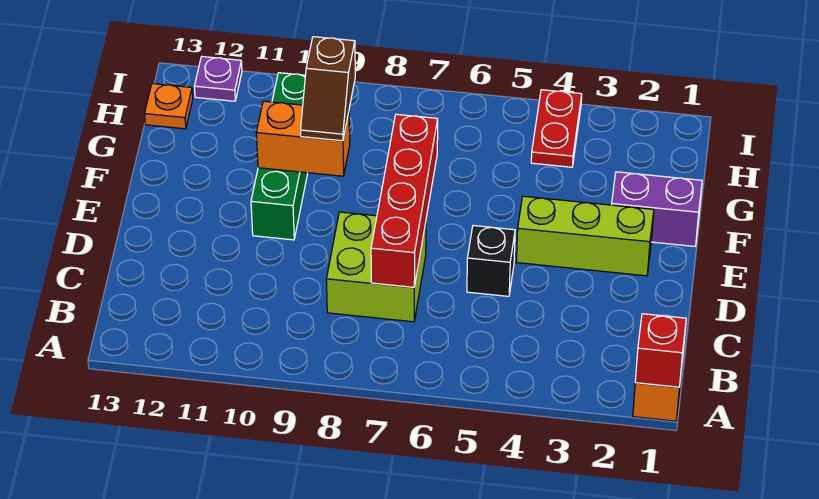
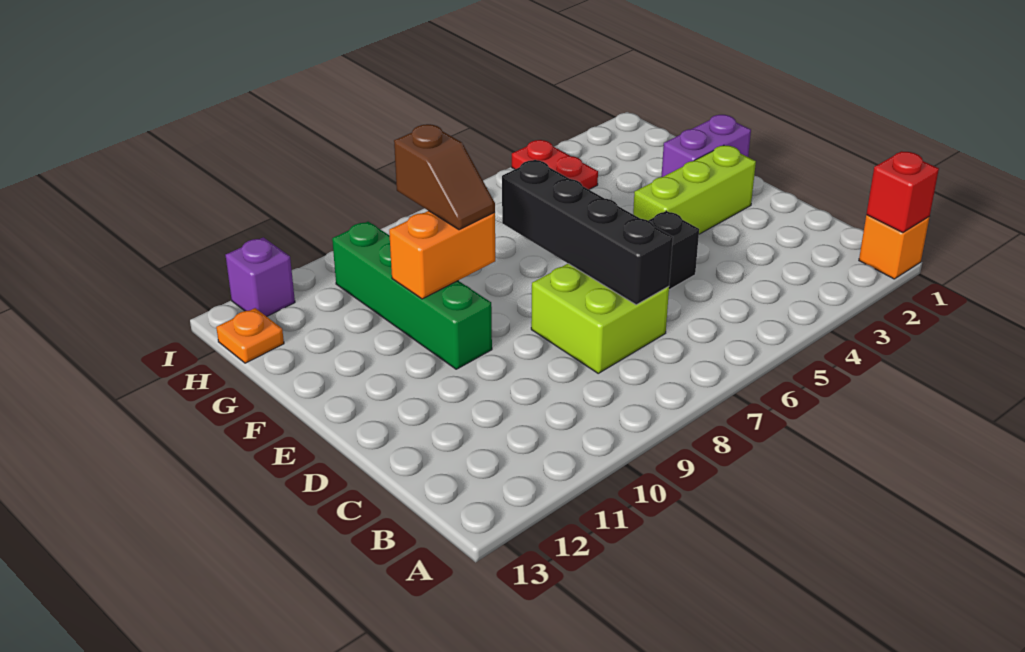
red brick C7:F7 level 2 -> black brick C7:F7 level 2
purple plate I12 level 1 -> purple brick I12 level 1

